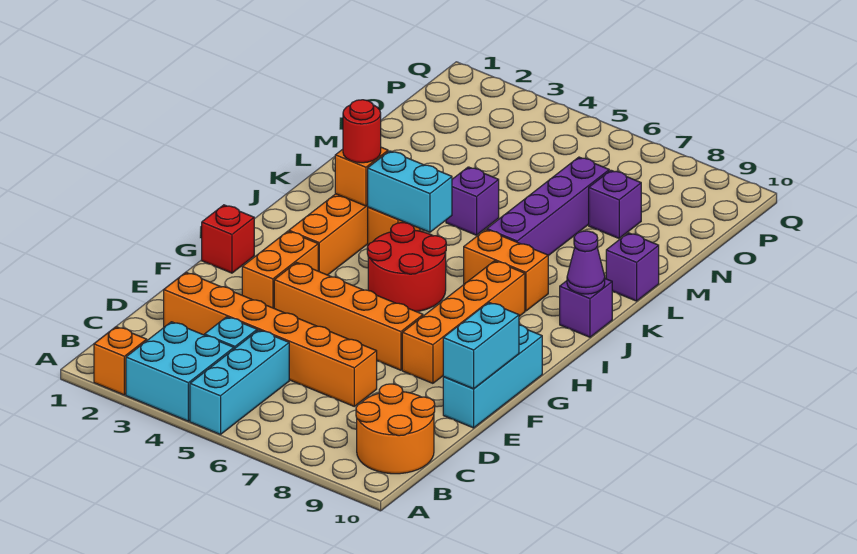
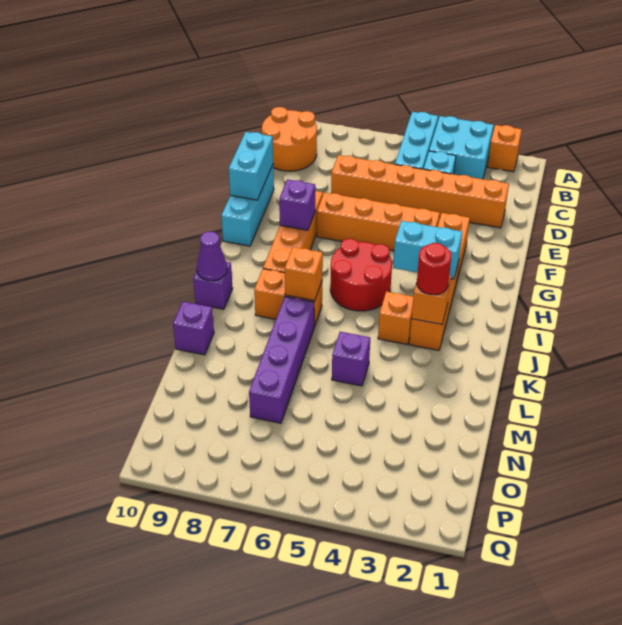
red brick G1 level 1 -> none
cyan brick J4:J5 level 2 -> cyan brick H3:H4 level 2
none -> orange brick J7 level 2
purple brick N8 level 1 -> purple brick G8 level 2

